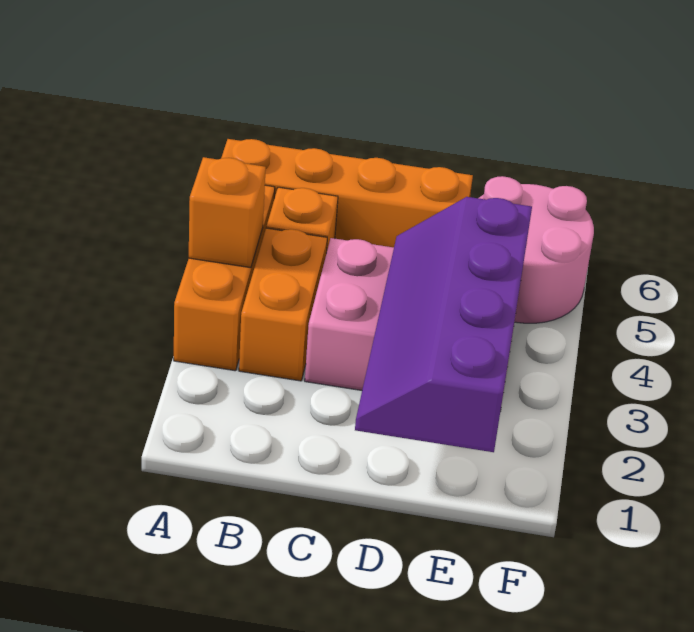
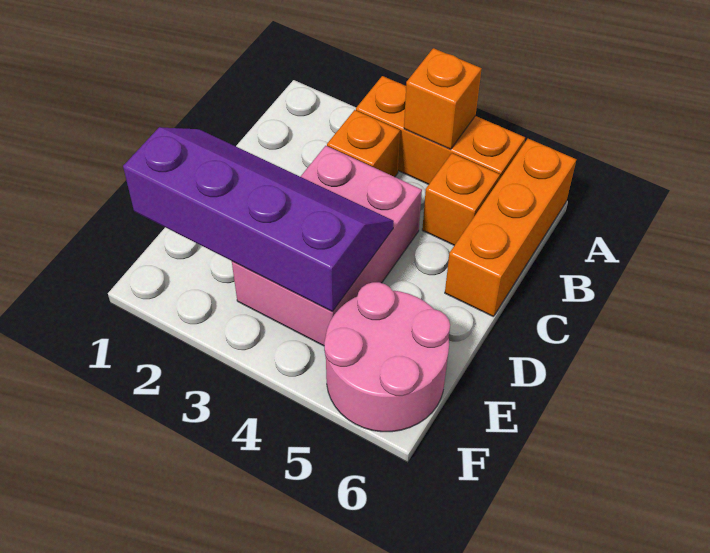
orange brick A6:D6 level 1 -> orange brick A6:C6 level 1
orange brick B3:B4 level 1 -> orange brick B3 level 1

